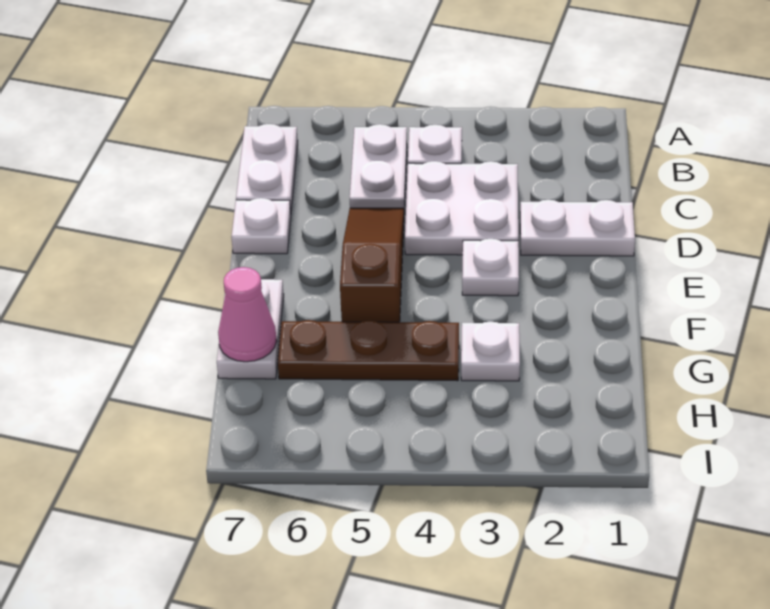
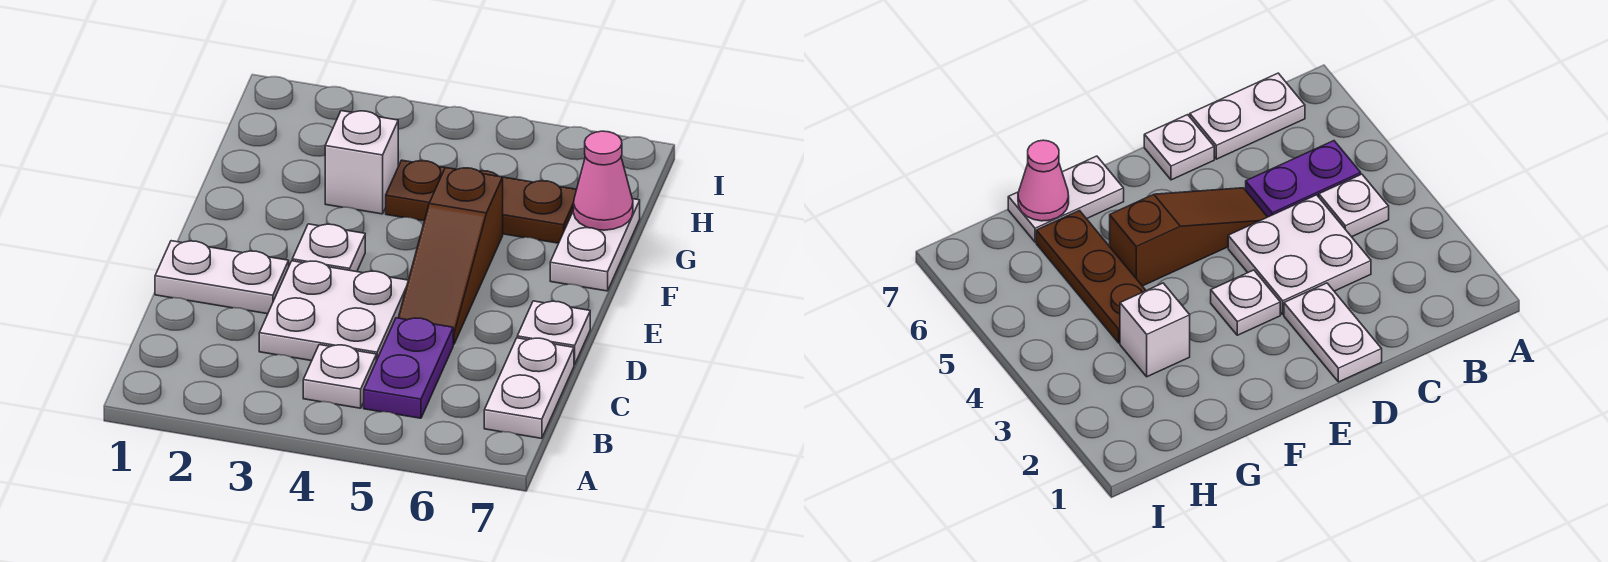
white plate B5:C5 level 1 -> purple plate B5:C5 level 1
white plate G3 level 1 -> white brick G3 level 1

